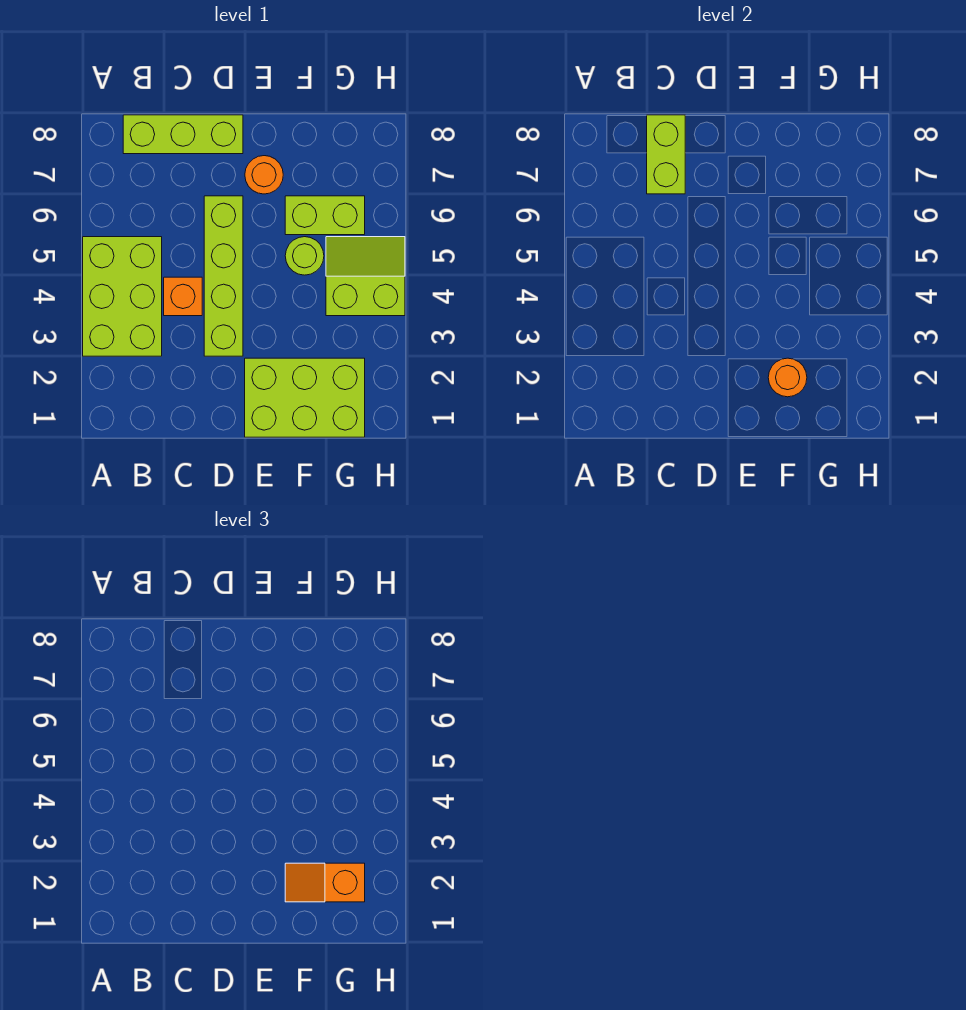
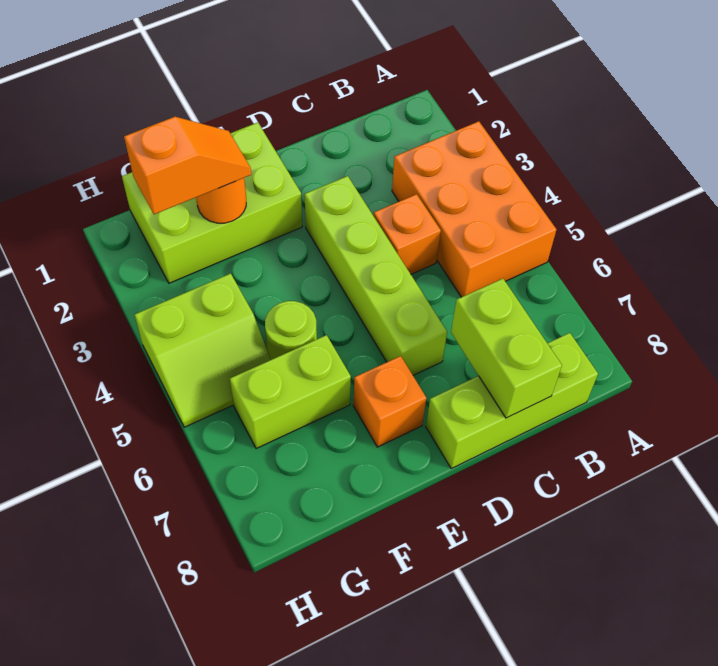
lime brick A3:B5 level 1 -> orange brick A3:B5 level 1
orange round brick E7 level 1 -> orange brick E7 level 1

